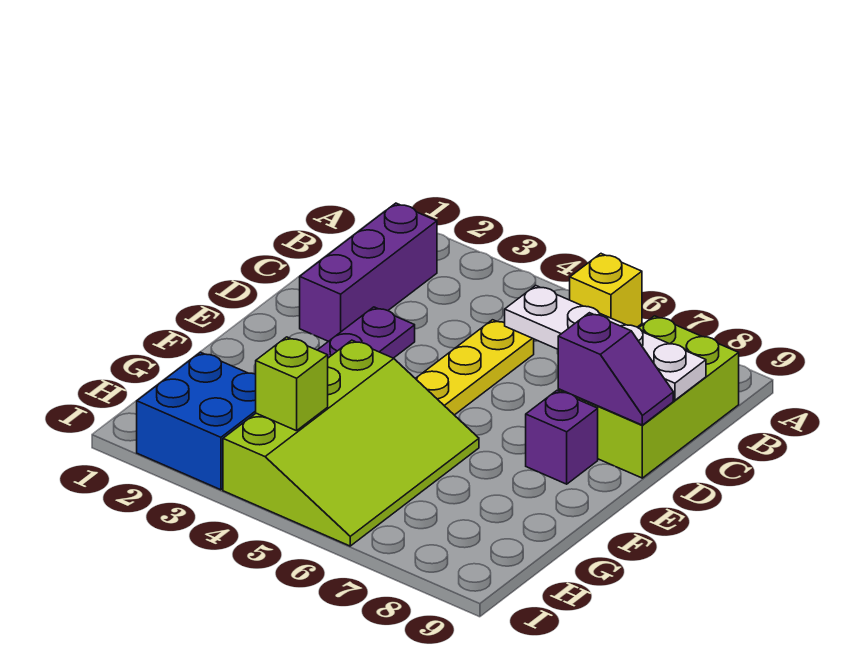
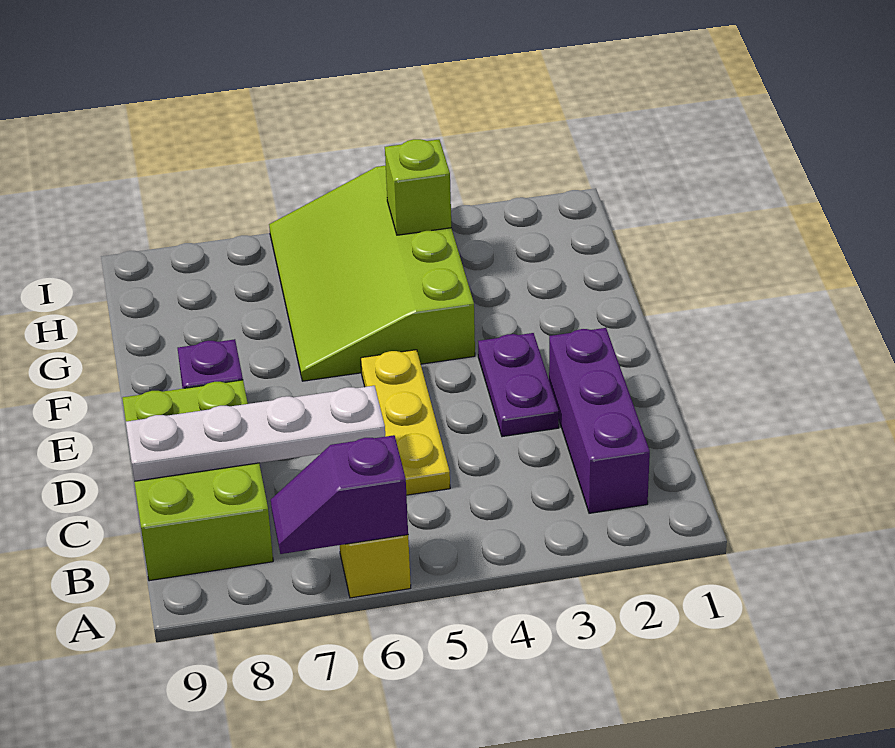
purple slope D8:D9 level 2 top 8 -> purple slope A6:A7 level 2 top 6
blue brick H2:I3 level 1 -> none

